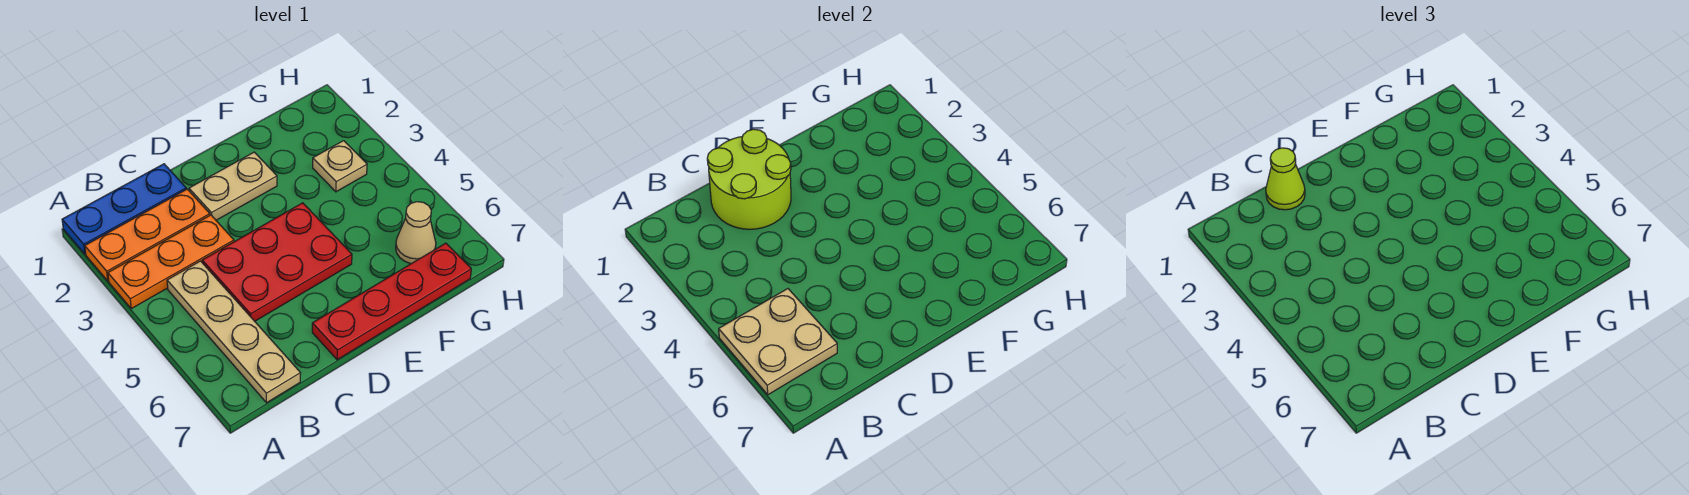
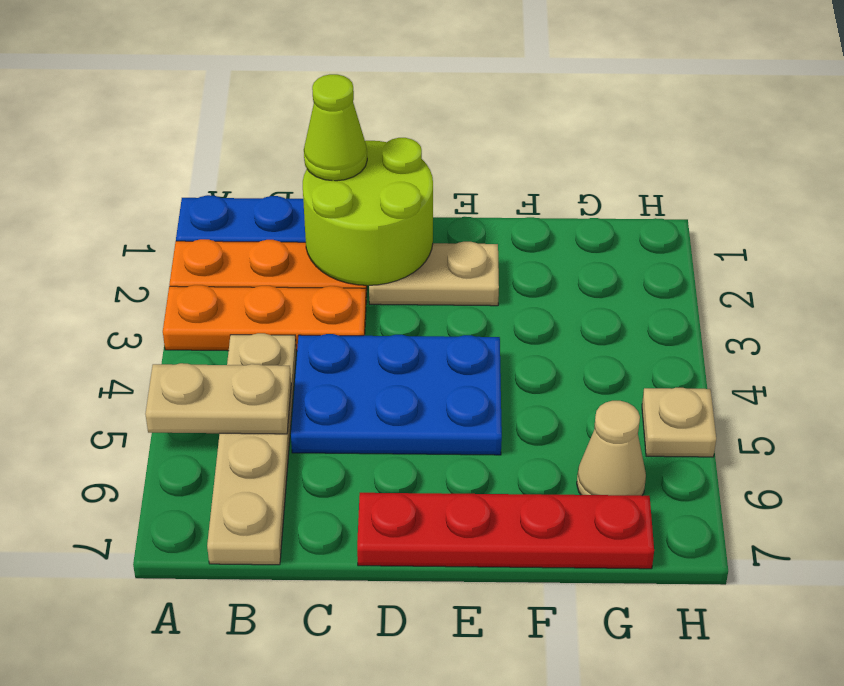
tan plate A5:B6 level 2 -> tan plate A5:B5 level 2
red plate C4:E5 level 1 -> blue plate C4:E5 level 1
tan plate G3 level 1 -> tan plate H5 level 1

